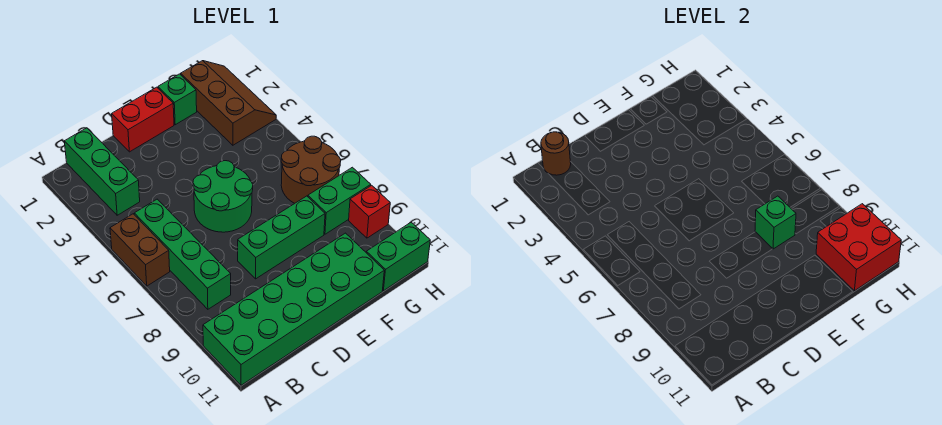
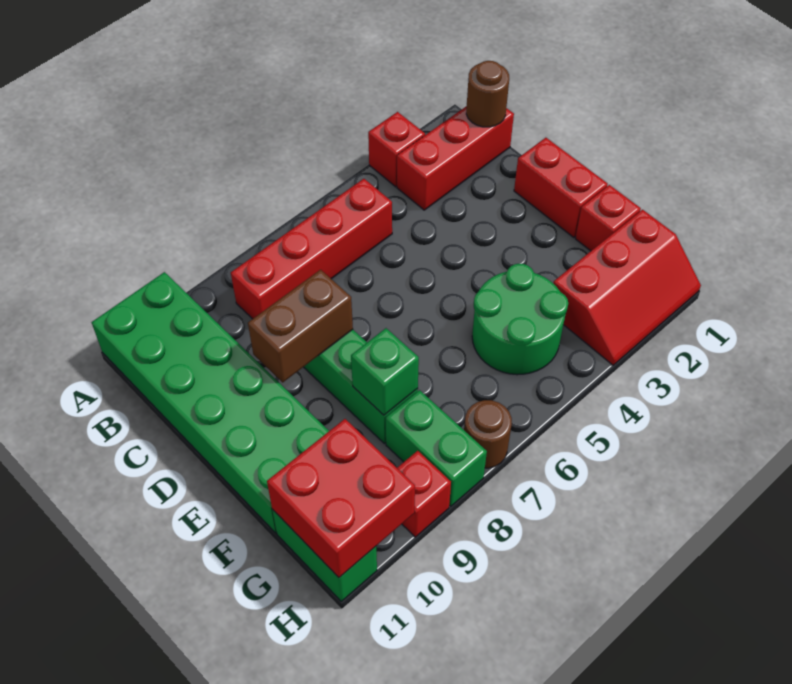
none -> red brick A3 level 1
brown brick A5:A6 level 1 -> brown brick D8:D9 level 2
green brick B1:B3 level 1 -> red brick B1:B3 level 1
green brick B5:B8 level 1 -> red brick B5:B8 level 1
green round brick D5:E6 level 1 -> green round brick F4:G5 level 1
green brick F1 level 1 -> red brick F1 level 1
brown slope G1:H3 level 1 top G -> red slope G1:H3 level 1 top G
brown round brick G6:H7 level 1 -> brown round brick H7 level 1

